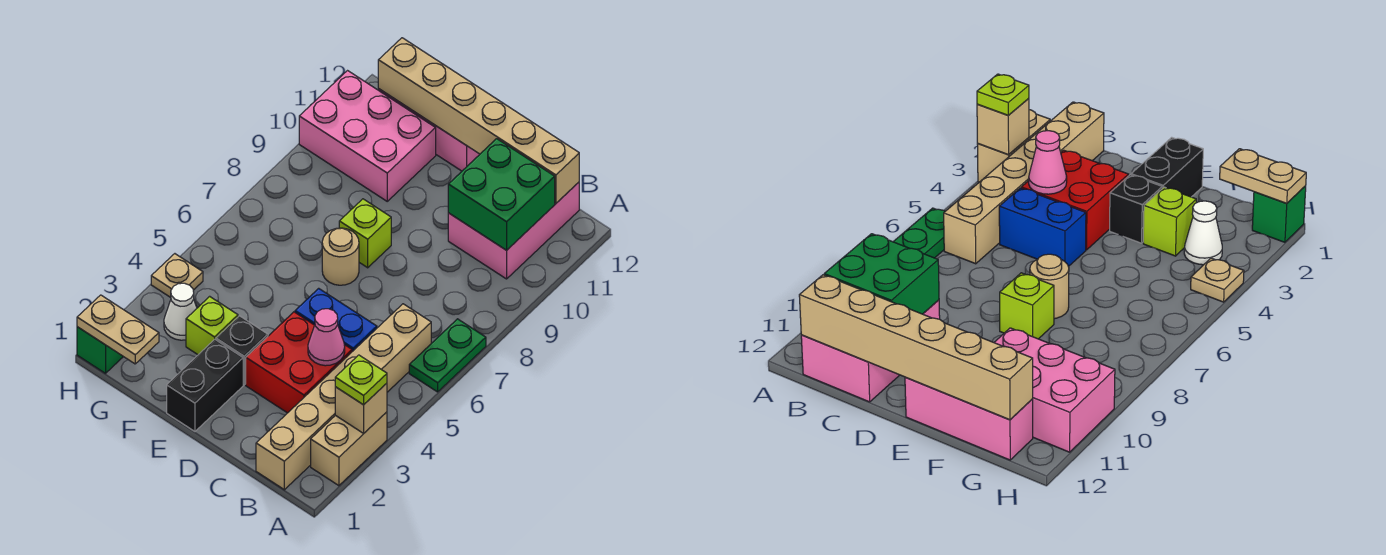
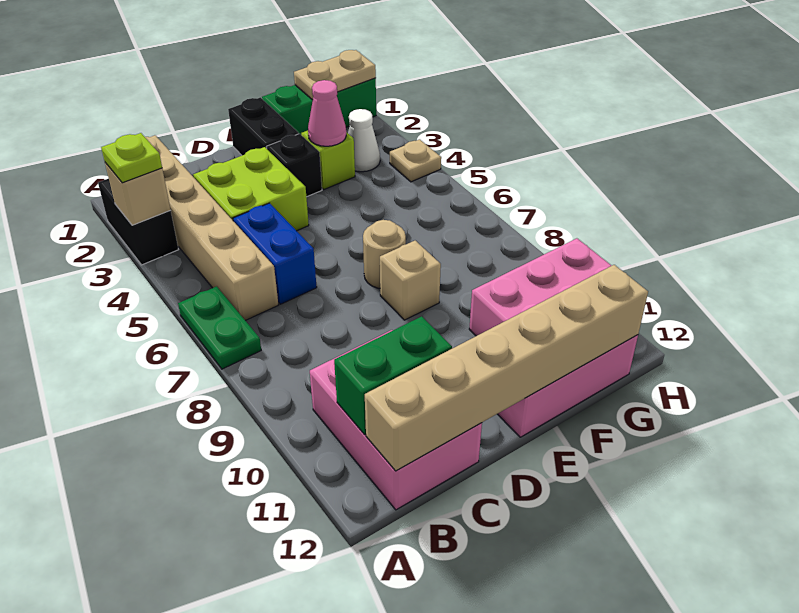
tan brick A2:A3 level 1 -> black brick A2:A3 level 1
green brick B10:C11 level 2 -> green brick B11:C11 level 2
red brick C3:D4 level 1 -> lime brick C3:D4 level 1
pink cone C4 level 2 -> pink cone F3 level 2
blue brick C5:D5 level 1 -> blue brick C5:C6 level 1
lime brick E8 level 1 -> tan brick E8 level 1
green brick H1 level 1 -> green brick F1:H1 level 1

